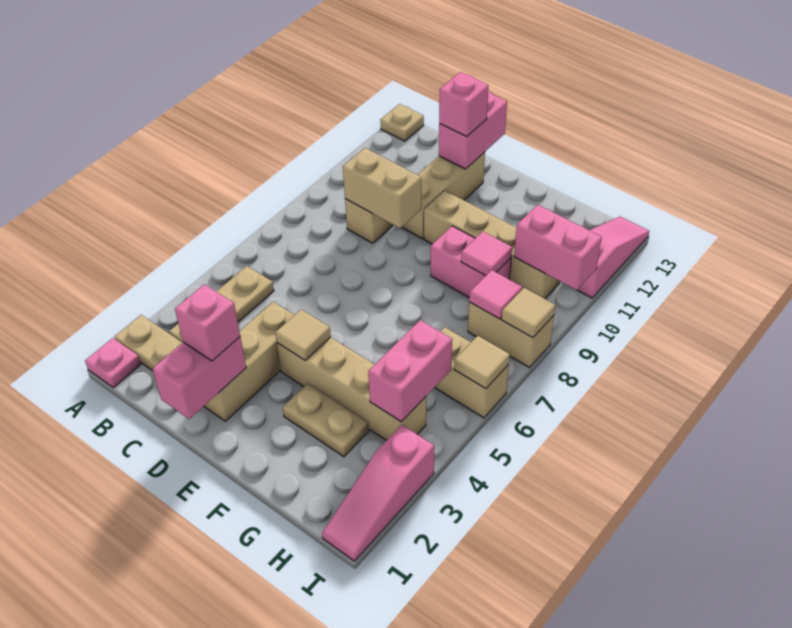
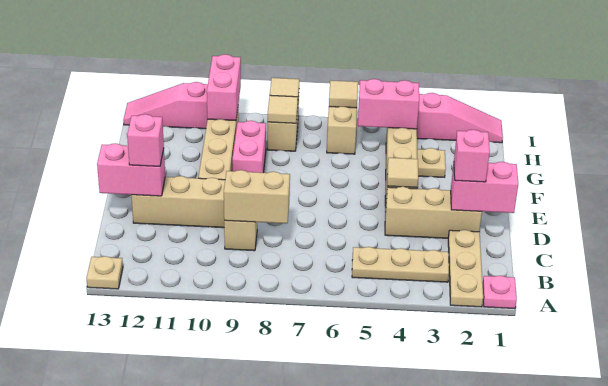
tan brick C9:D9 level 2 -> tan brick C8:C9 level 2
tan plate F3:G3 level 1 -> tan plate G3 level 1
pink tile G9 level 2 -> none
pink tile H8 level 2 -> tan tile H8 level 2

